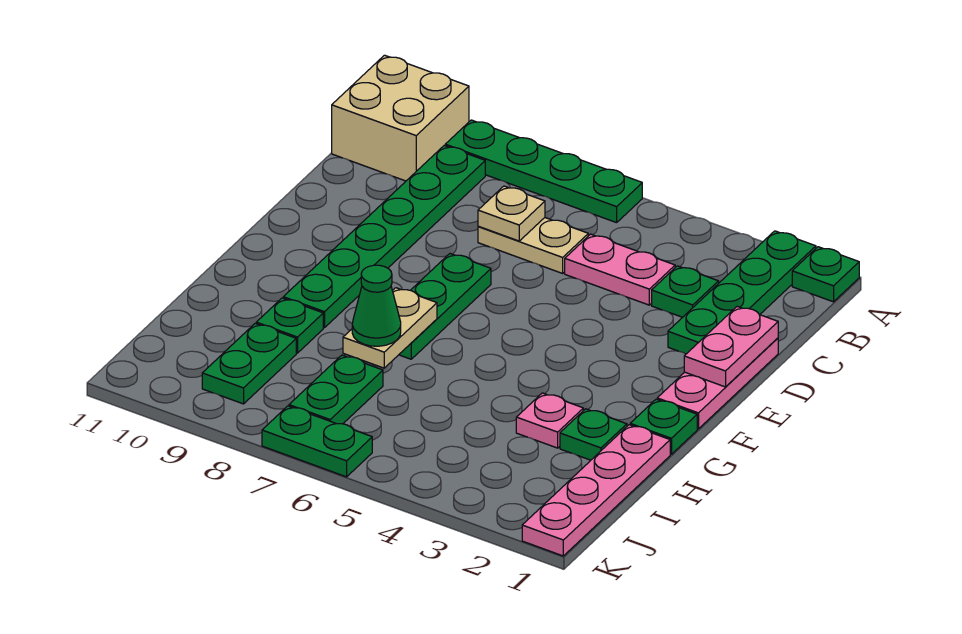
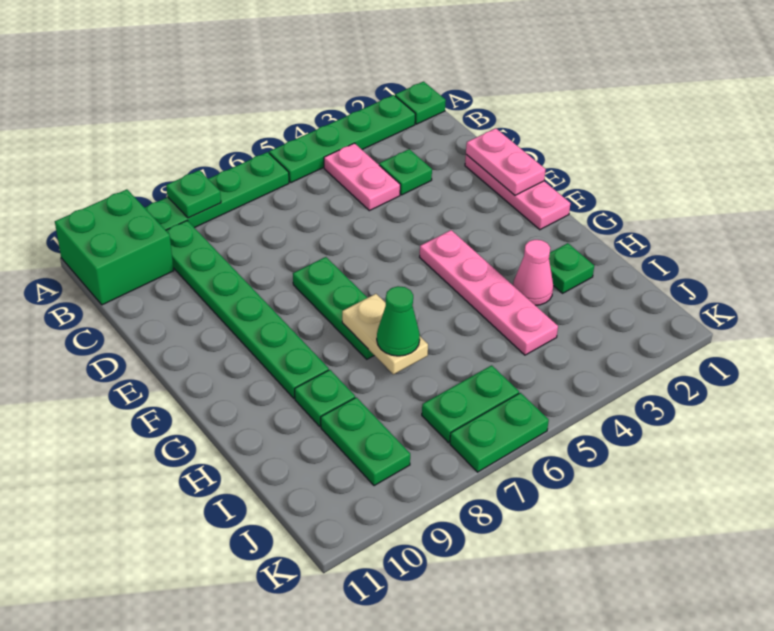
green plate A2:D2 level 1 -> green plate A2:A5 level 1
tan brick A10:B11 level 1 -> green brick A10:B11 level 1
pink plate C4:C5 level 1 -> pink plate B4:C4 level 1
tan plate C6:C7 level 1 -> none
tan plate C7 level 2 -> none
green plate G1 level 1 -> green plate A8 level 2
pink plate H1:K1 level 1 -> pink plate F4:I4 level 1
pink plate H3 level 1 -> pink cone H3 level 1
green plate I7:J7 level 1 -> green plate J6:J7 level 1

